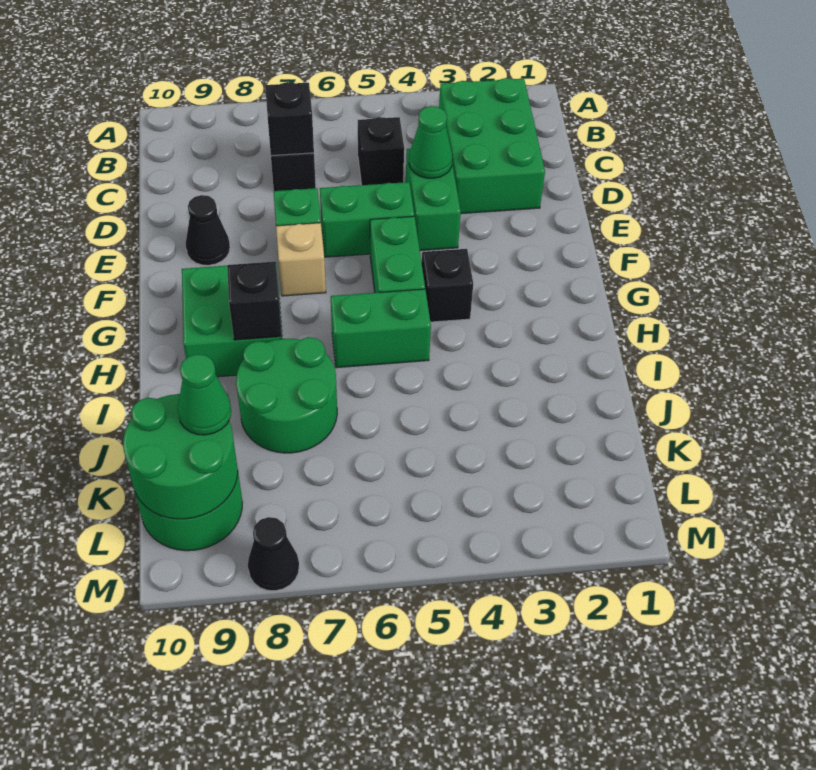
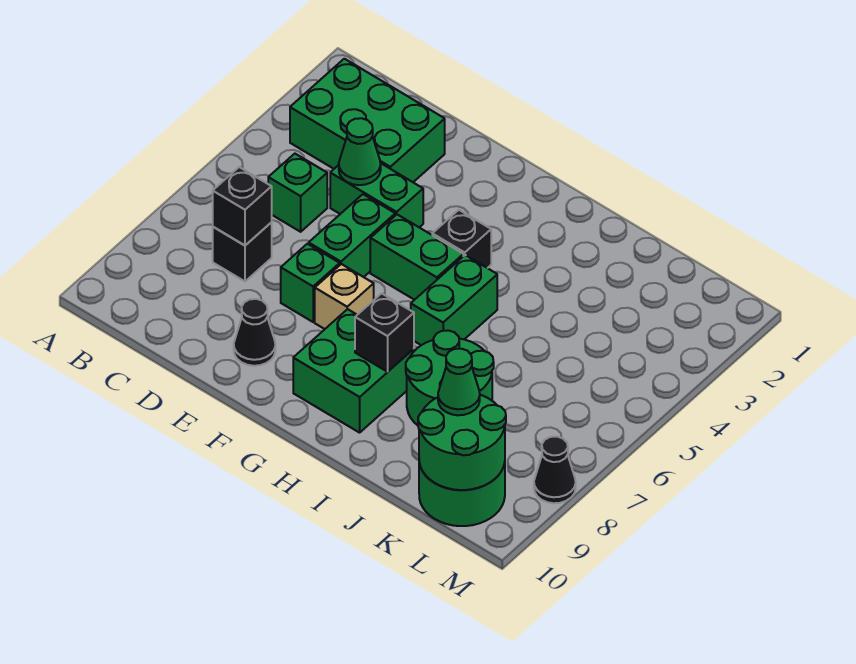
black brick C5 level 1 -> green brick C5 level 1

